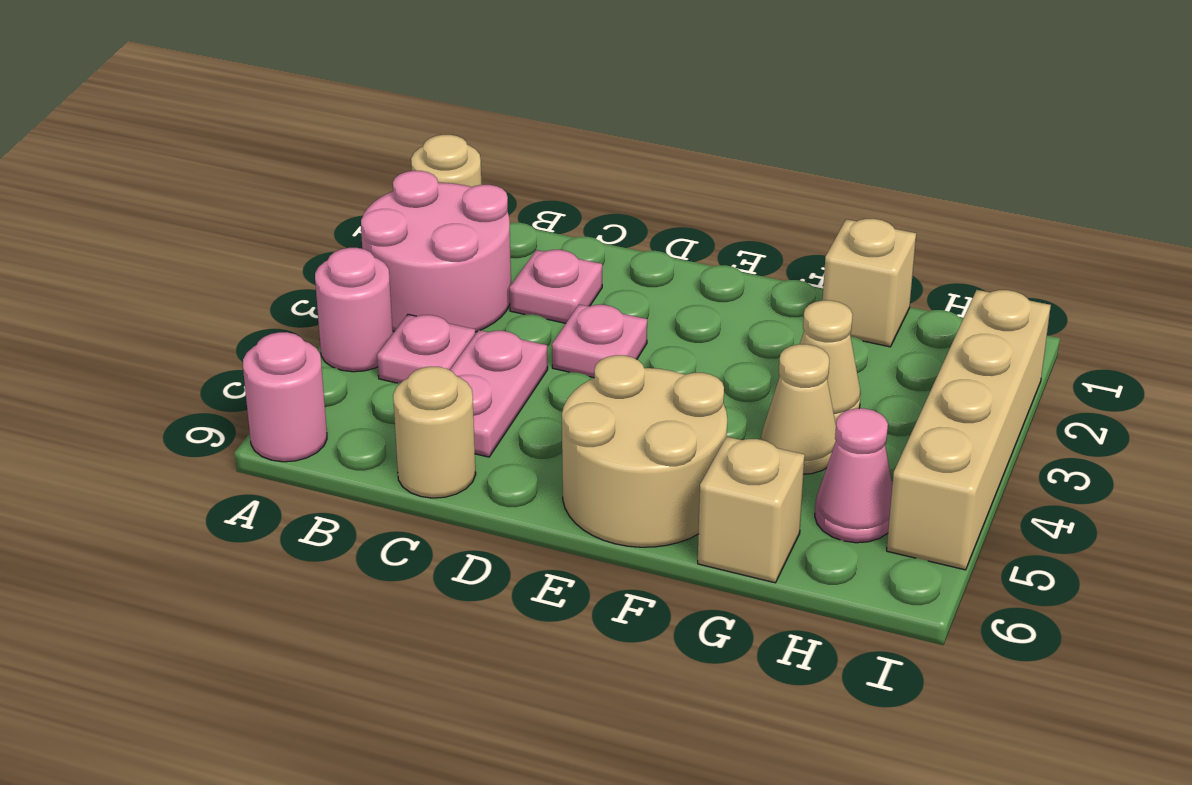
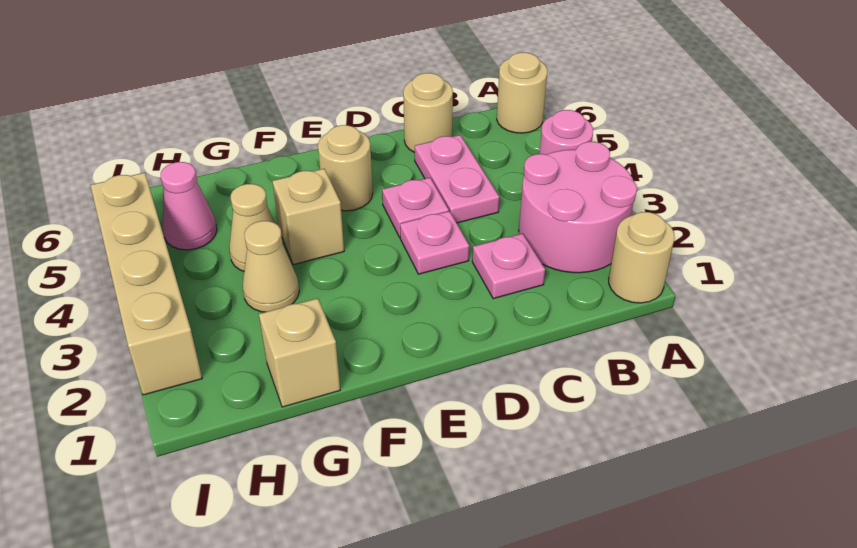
pink round brick A6 level 1 -> tan round brick A6 level 1
pink plate B4 level 1 -> pink plate D4 level 1
tan round brick E5:F6 level 1 -> tan round brick E5 level 1
tan brick G6 level 1 -> tan brick F4 level 1

